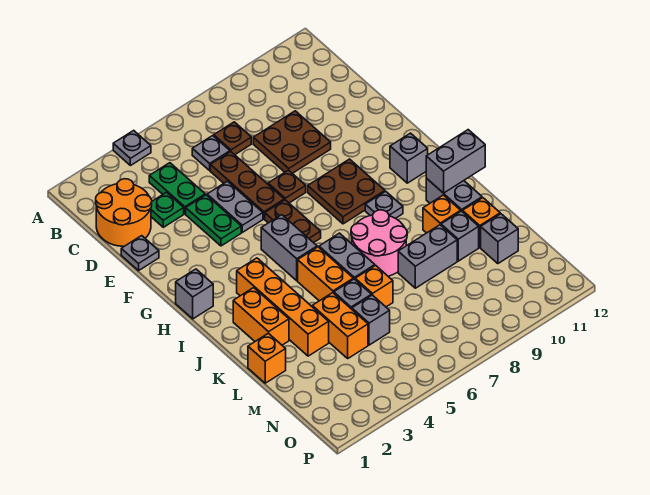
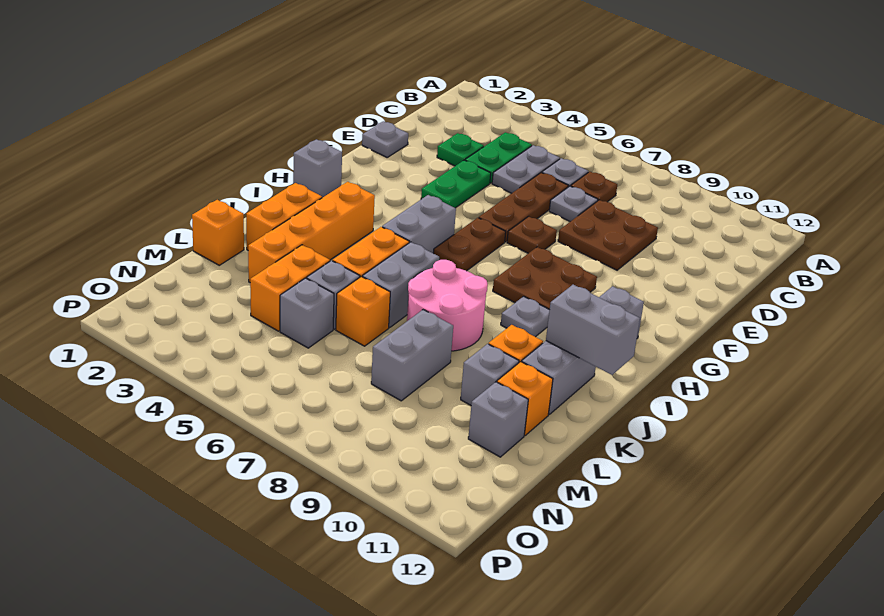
grey plate A4 level 1 -> grey plate D7 level 1
orange round brick C1:D2 level 1 -> none
grey plate E5:F5 level 1 -> grey plate C5:D5 level 1
grey brick L8:L9 level 1 -> grey brick L8:M8 level 1

